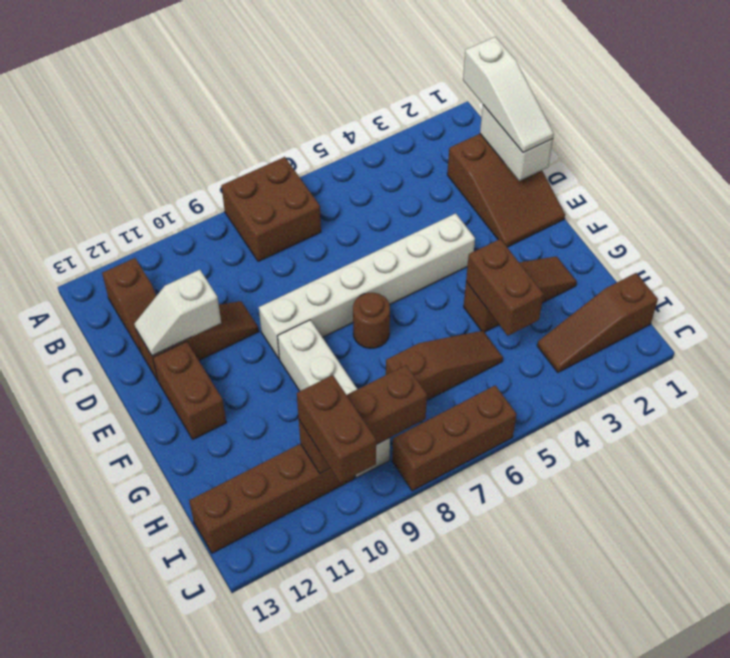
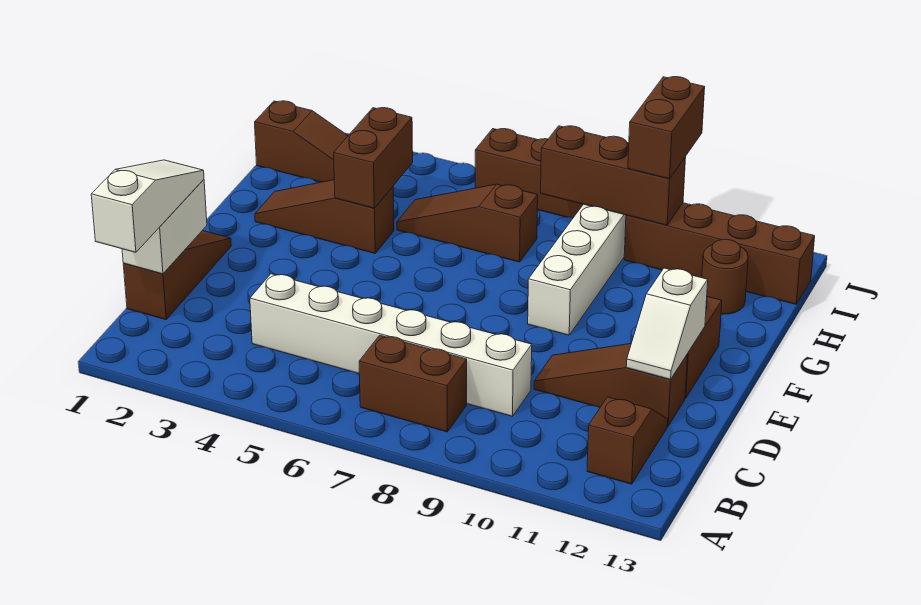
brown brick A7:B8 level 1 -> brown brick B7:B8 level 1
brown slope C1:E2 level 1 top C -> brown slope C1:E1 level 1 top C
white slope D11:D12 level 2 top 11 -> white slope D12:E12 level 2 top E
white brick E4:E9 level 1 -> white brick C4:C9 level 1
brown round brick F7 level 1 -> brown round brick H12 level 1

